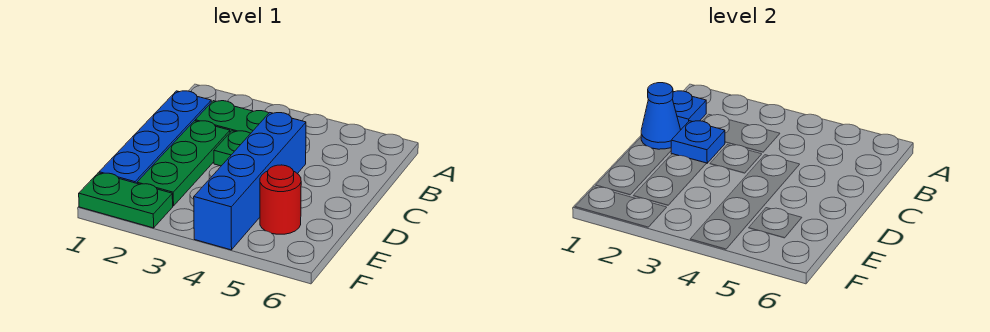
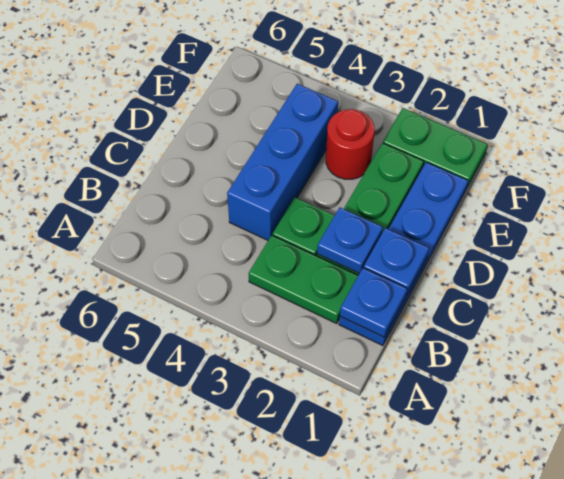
blue cone C1 level 2 -> blue plate C1 level 2
blue brick C4:F4 level 1 -> blue brick C4:E4 level 1
red round brick E5 level 1 -> red round brick E3 level 1

